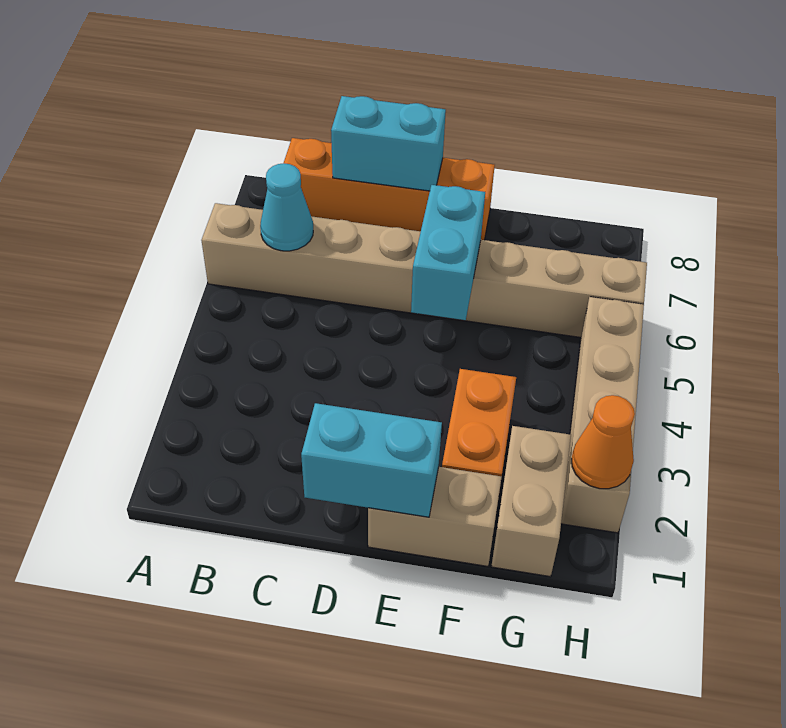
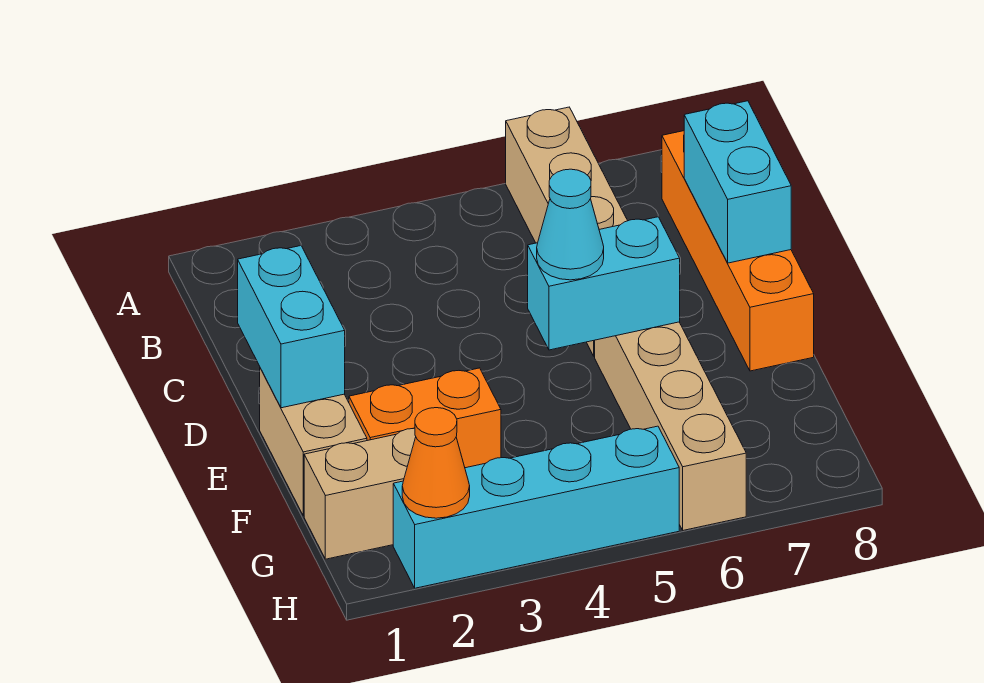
cyan cone B6 level 2 -> cyan cone E5 level 3
tan brick H2:H5 level 1 -> cyan brick H2:H5 level 1

